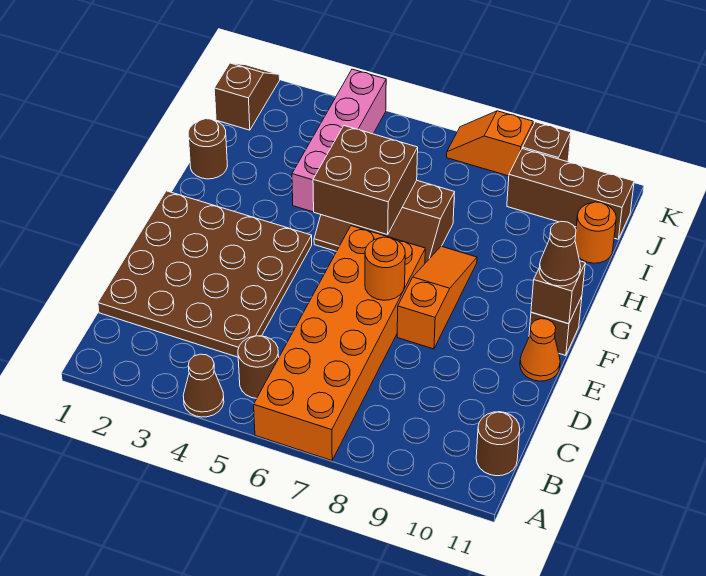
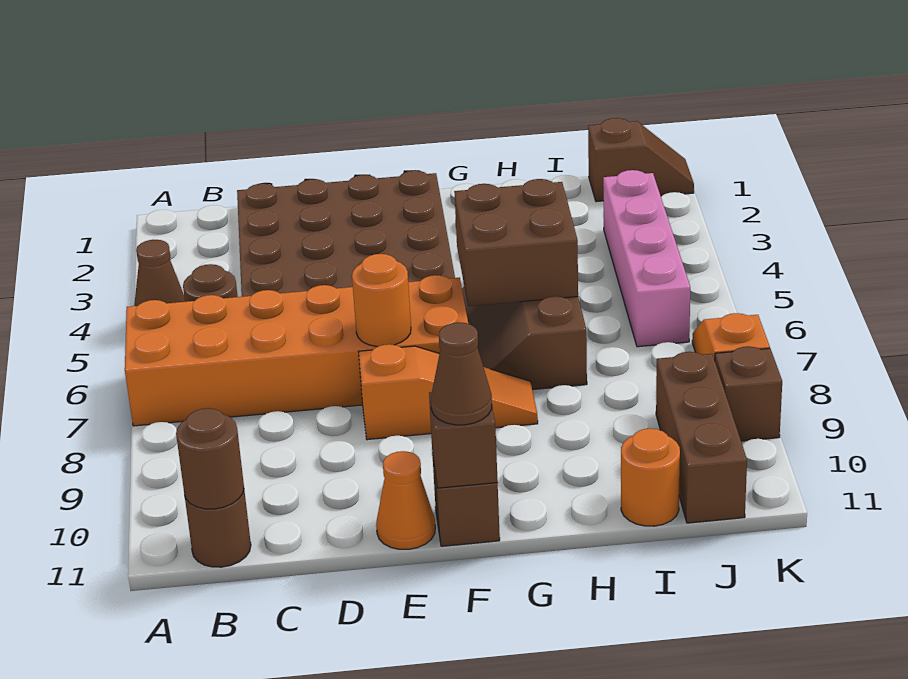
brown round brick H1 level 1 -> brown round brick B11 level 2
pink brick H4:K4 level 1 -> pink brick J3:J6 level 1

